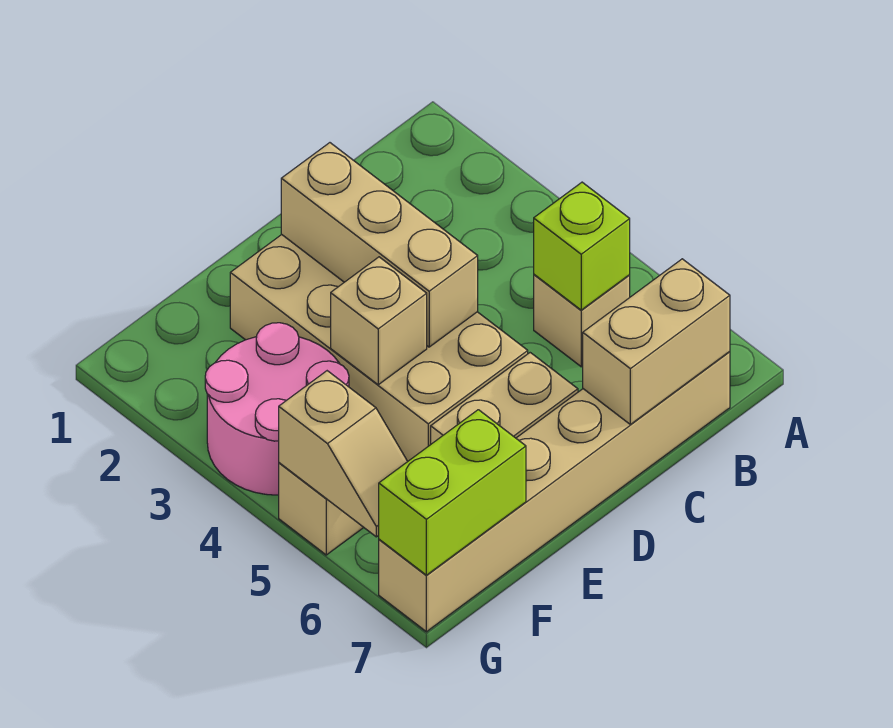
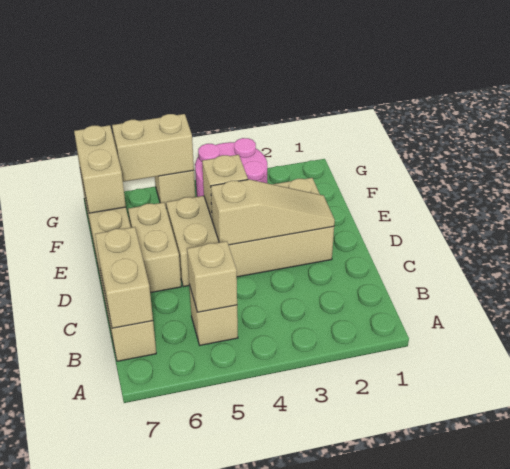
lime brick B5 level 2 -> tan brick B5 level 2
tan brick D2:D4 level 2 -> tan slope D2:D4 level 2 top 4
lime brick F7:G7 level 2 -> tan brick F7:G7 level 2
tan slope G5:G6 level 2 top 5 -> tan brick G5:G6 level 2

